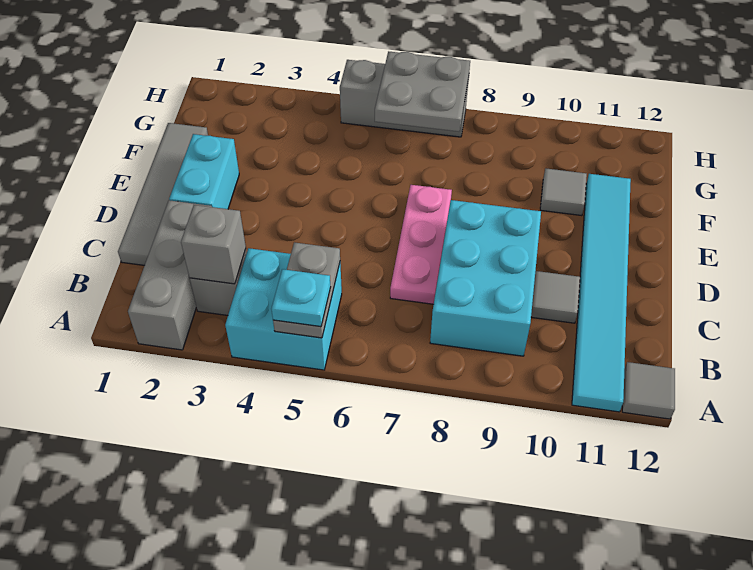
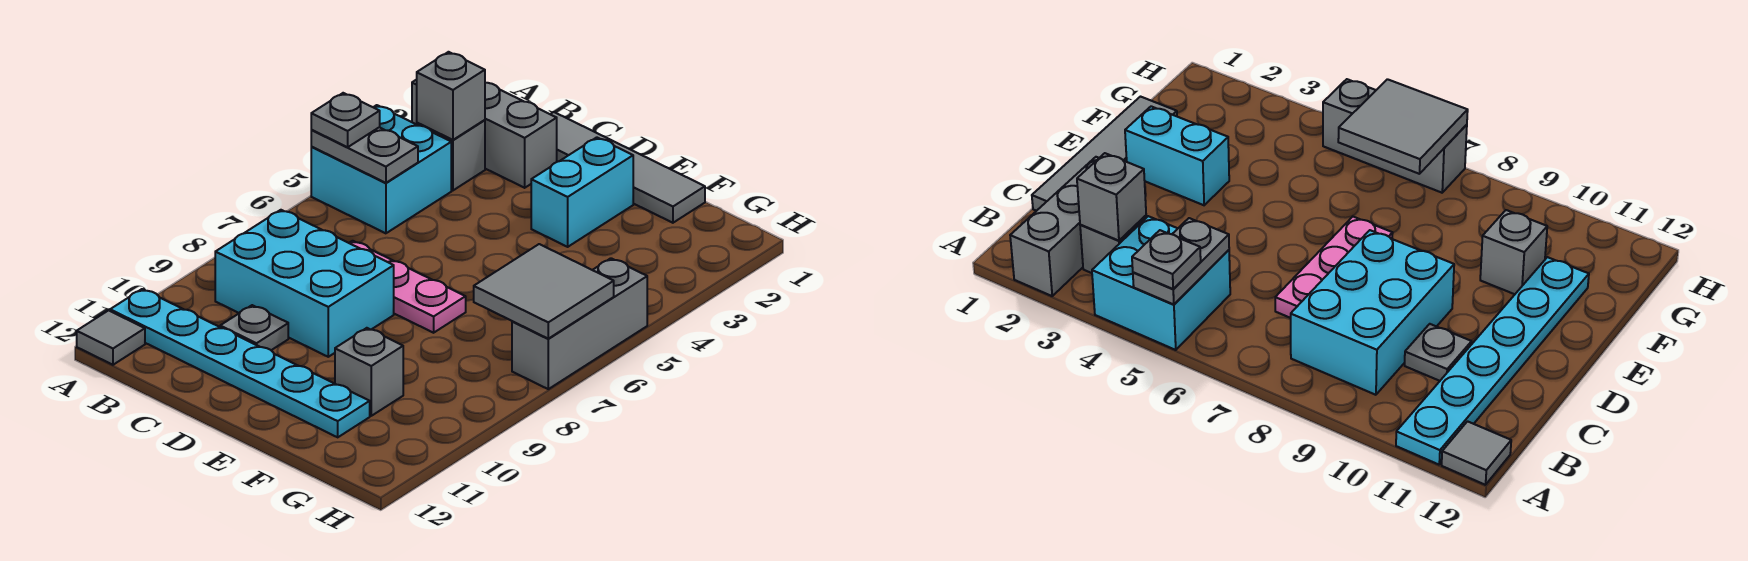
cyan plate A5 level 3 -> grey plate A5 level 3
cyan tile A11:F11 level 1 -> cyan plate A11:F11 level 1
grey tile C10 level 1 -> grey plate C10 level 1
cyan brick D2:E2 level 1 -> cyan brick E2:E3 level 1
grey tile F10 level 1 -> grey brick F10 level 1
grey plate G6:H7 level 2 -> grey tile G6:H7 level 2

